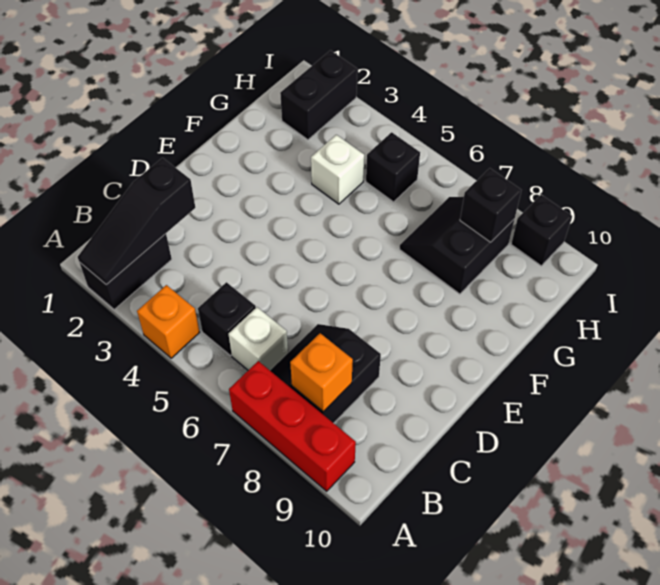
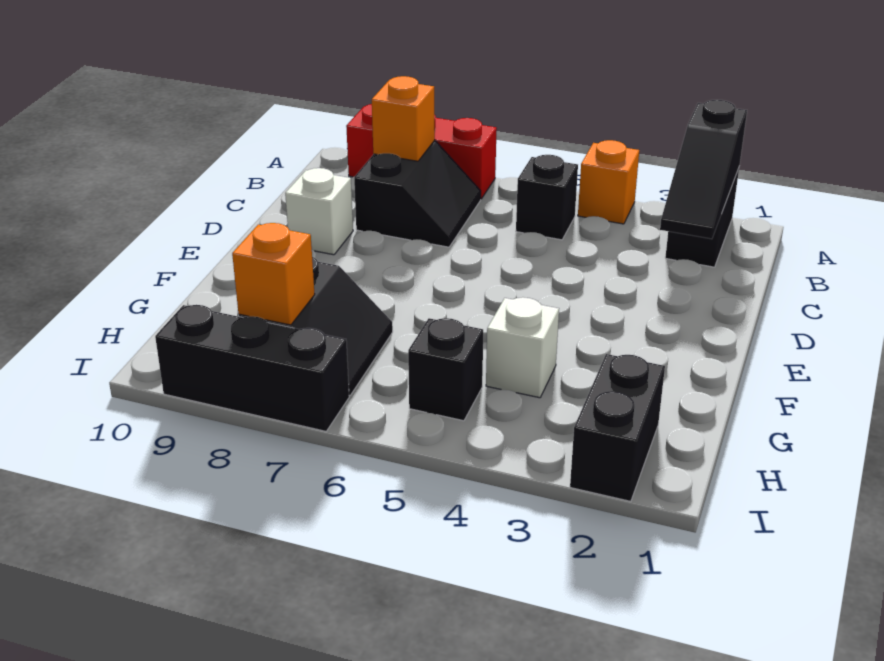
black slope A2:C2 level 2 top C -> black slope A2:C2 level 2 top A
white brick B6 level 1 -> white brick D9 level 1
black brick H8 level 2 -> orange brick H8 level 2
black brick I9 level 1 -> black brick I7:I9 level 1

